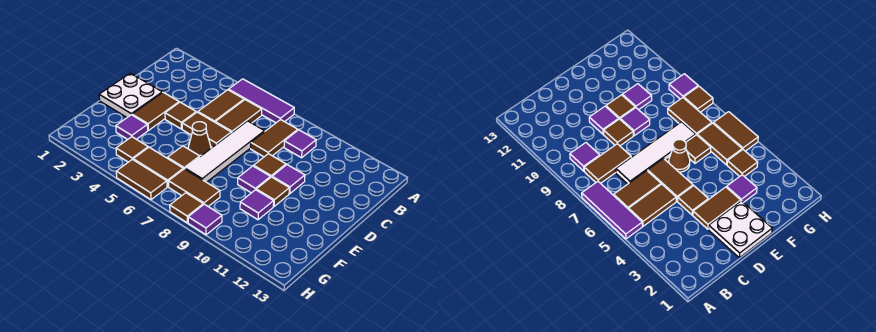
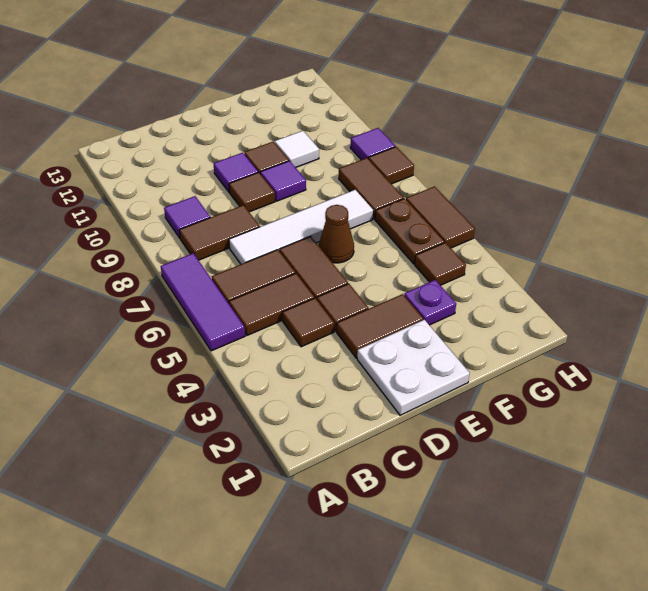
purple tile F3 level 1 -> purple plate F3 level 1
brown tile F6 level 1 -> brown tile C4 level 1
purple tile F10 level 1 -> white tile F10 level 1
brown tile G5:G6 level 1 -> brown plate G5:G6 level 1

